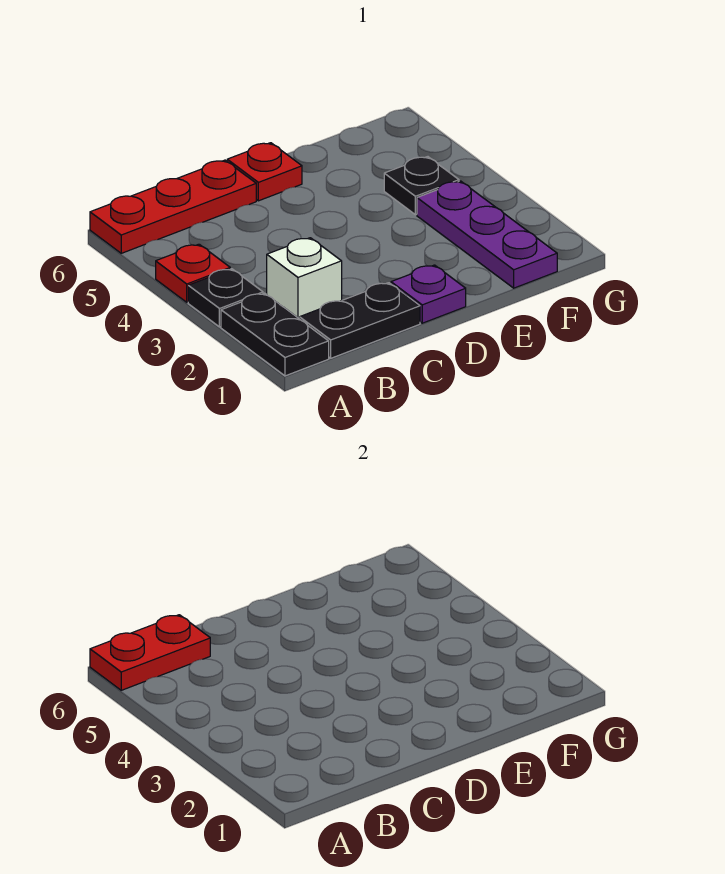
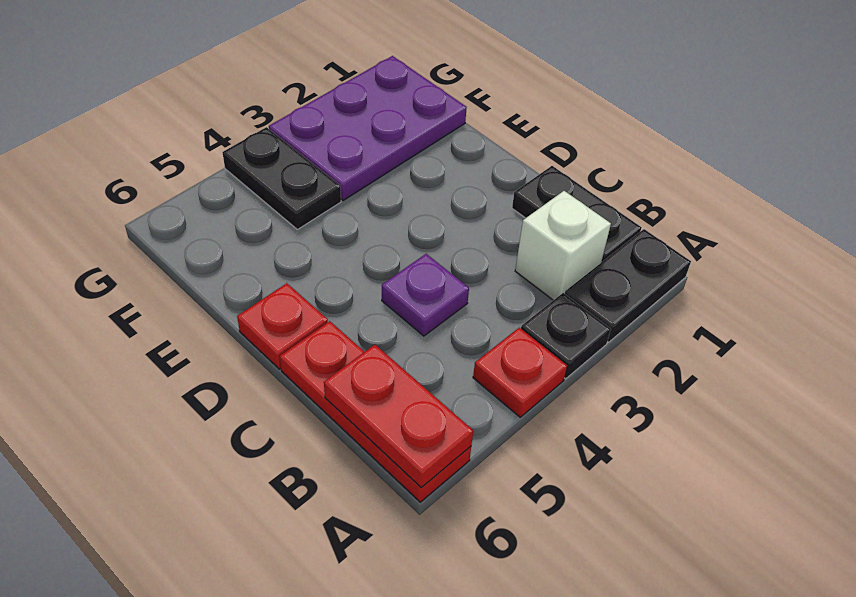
purple plate D1 level 1 -> purple plate C4 level 1
purple plate F1:F3 level 1 -> purple plate F1:G3 level 1
black plate F4 level 1 -> black plate F4:G4 level 1

